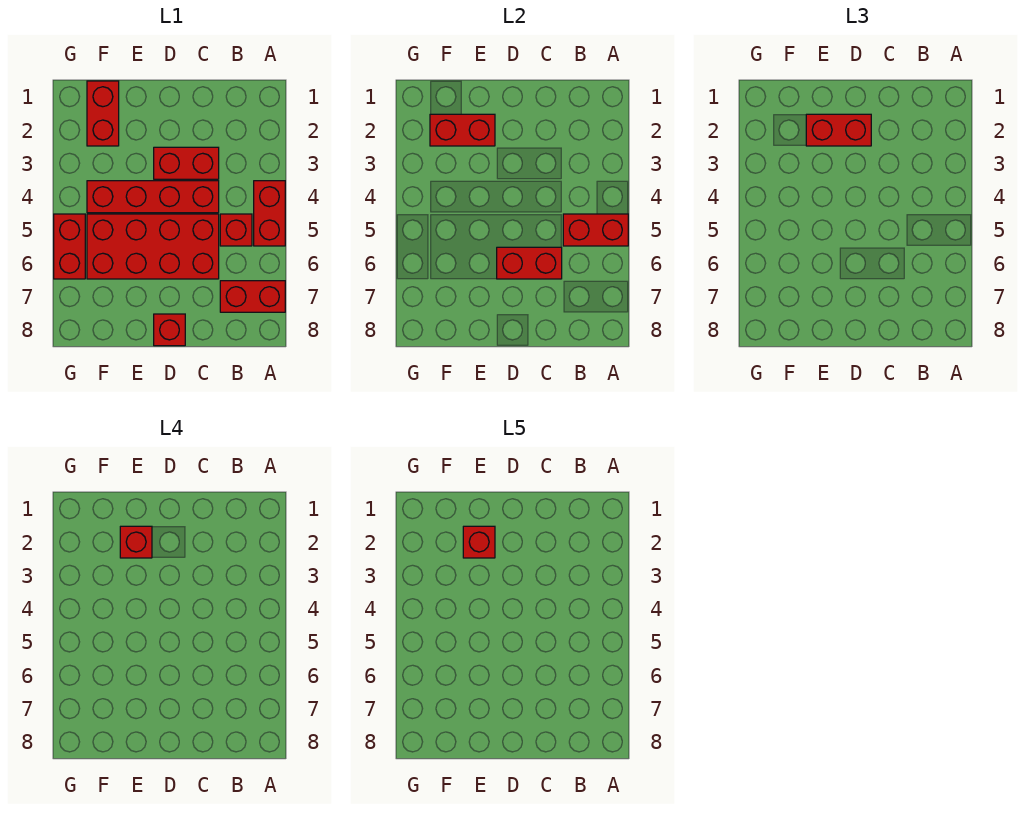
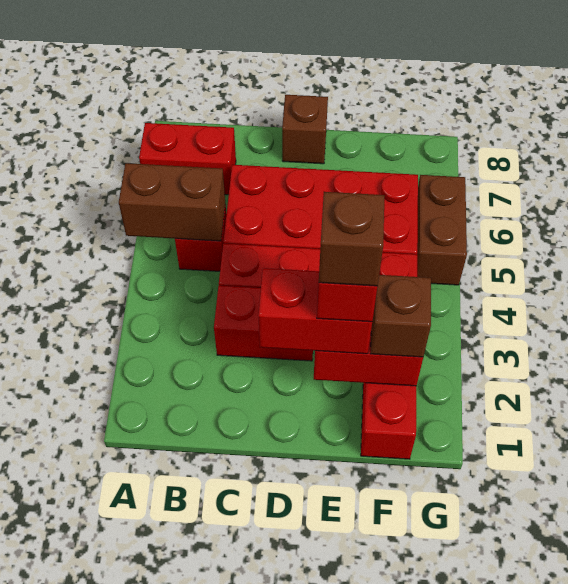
red brick A4:A5 level 1 -> none
red brick A5:B5 level 2 -> brown brick A5:B5 level 2
red brick C6:D6 level 2 -> none
red brick D8 level 1 -> brown brick D8 level 1
red brick E2 level 5 -> brown brick E2 level 5
none -> brown brick F2 level 3
red brick G5:G6 level 1 -> brown brick G5:G6 level 1

